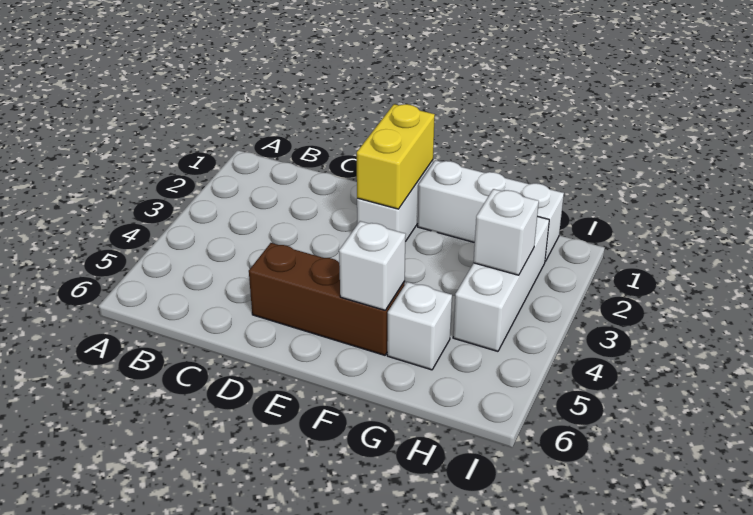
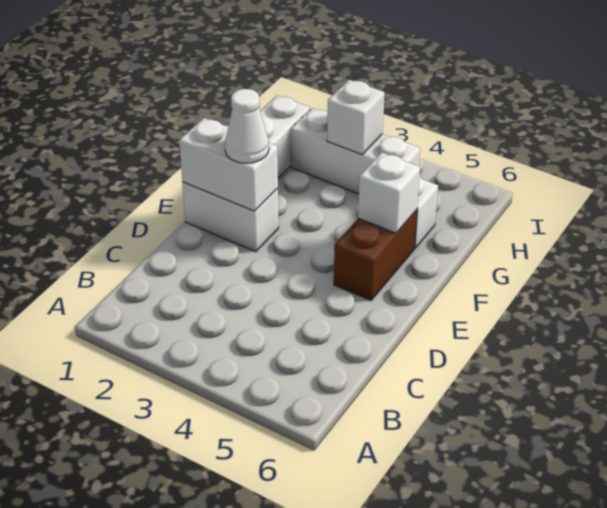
brown brick D5:F5 level 1 -> brown brick E5:F5 level 1
yellow brick E1:E2 level 2 -> white brick E1:E2 level 2
none -> white cone E2 level 3

